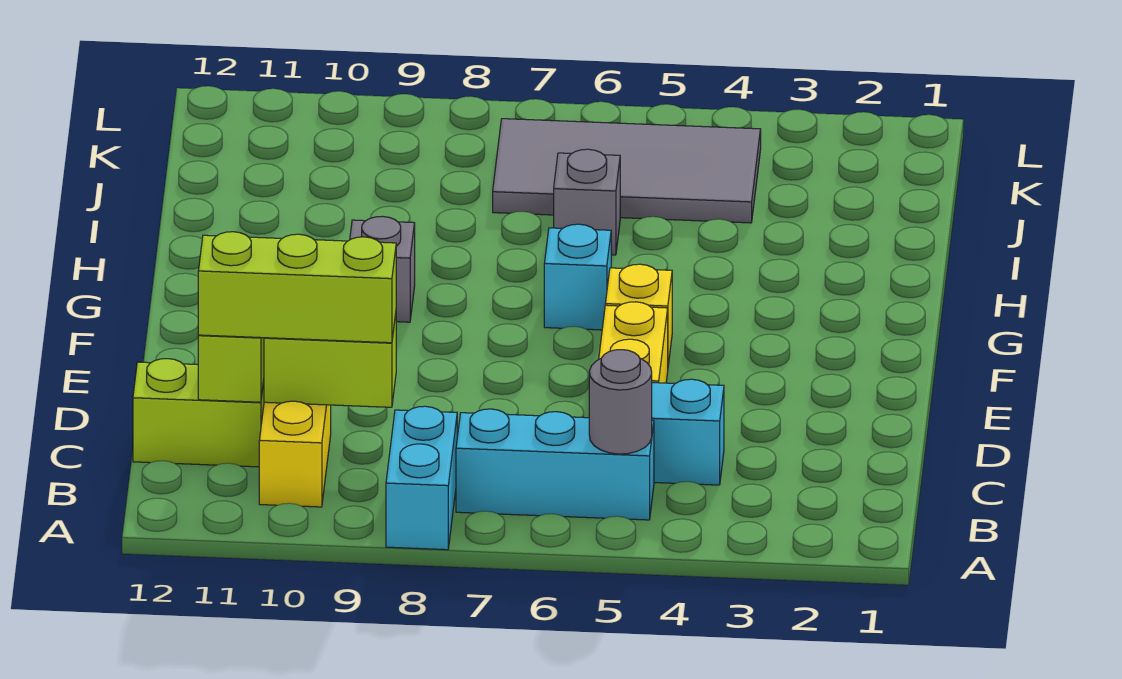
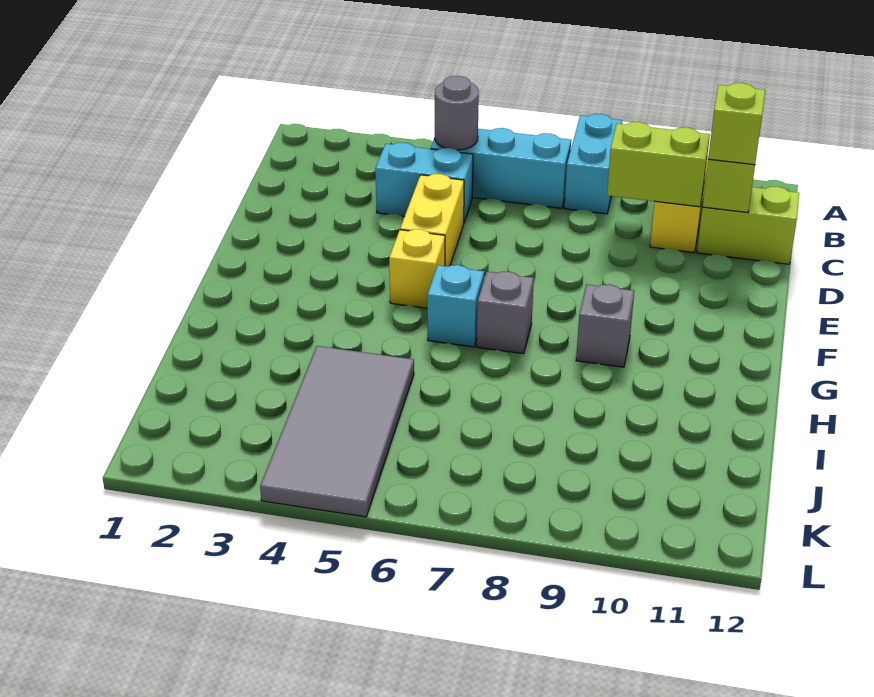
lime brick C9:C11 level 3 -> lime brick C11 level 3
grey brick I6 level 1 -> grey brick G7 level 1
grey tile J4:K7 level 1 -> grey tile I4:L5 level 1

